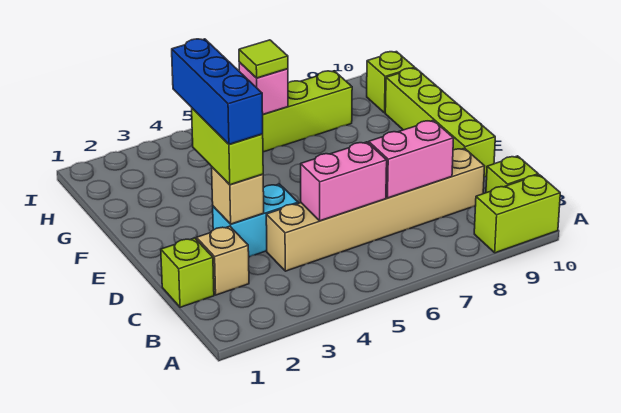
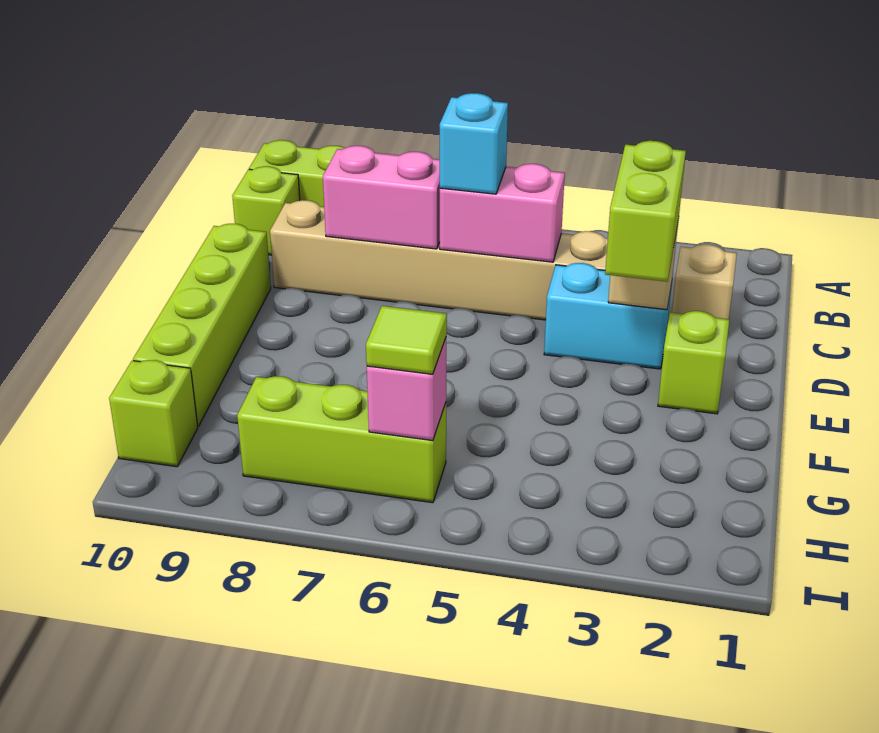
lime brick C1 level 1 -> lime brick E2 level 1
none -> cyan brick C6 level 3
blue brick D3:F3 level 4 -> none

